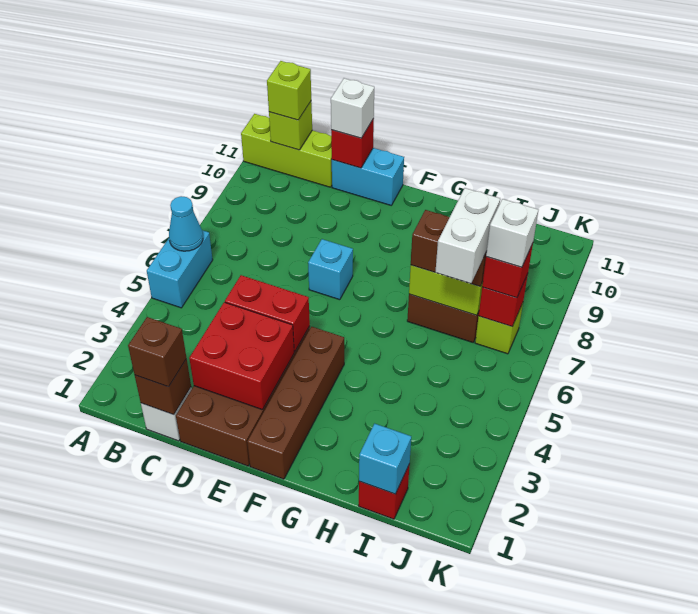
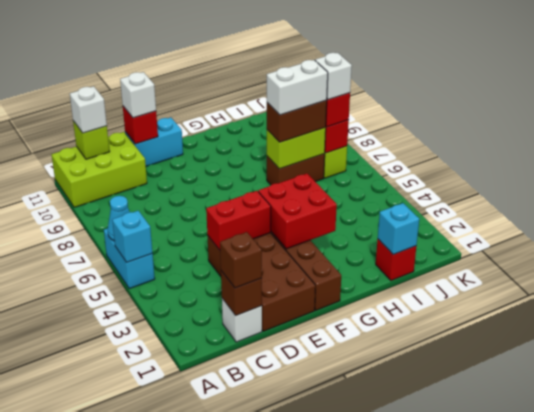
lime brick A11:C11 level 1 -> lime brick A10:C11 level 1
lime brick B11 level 3 -> white brick B11 level 3
red brick D2:E3 level 2 -> red brick F3:G4 level 2
cyan brick E7 level 1 -> cyan brick A5 level 2
white brick I6:I7 level 4 -> white brick H7:I7 level 4

